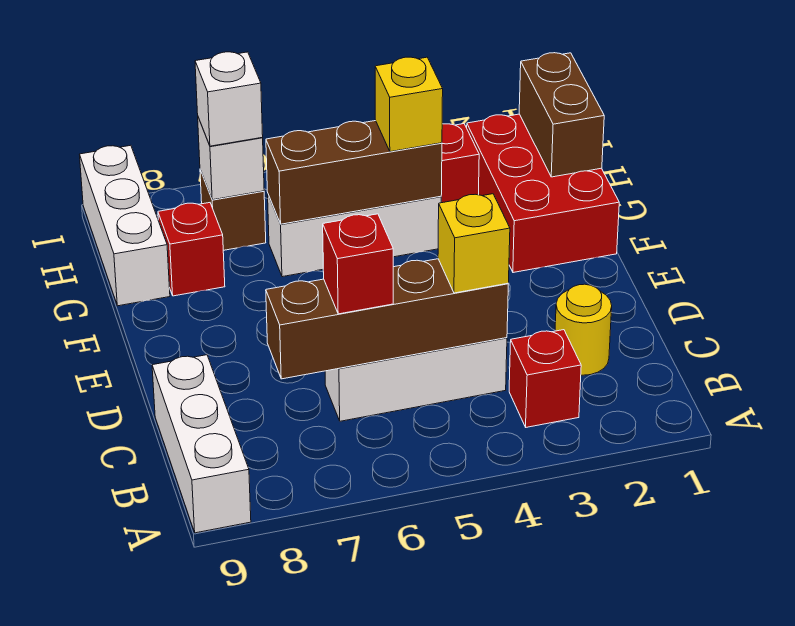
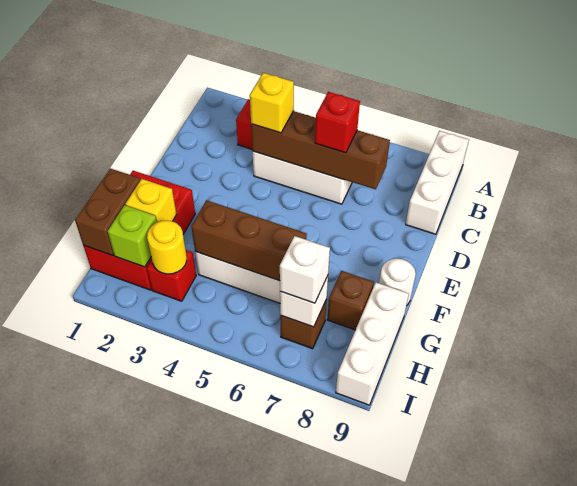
yellow round brick C2 level 1 -> yellow round brick H3 level 2
none -> white round brick F9 level 1
yellow brick G4 level 3 -> yellow brick G2 level 2
red brick G8 level 1 -> brown brick G8 level 1
none -> lime brick H2 level 2

